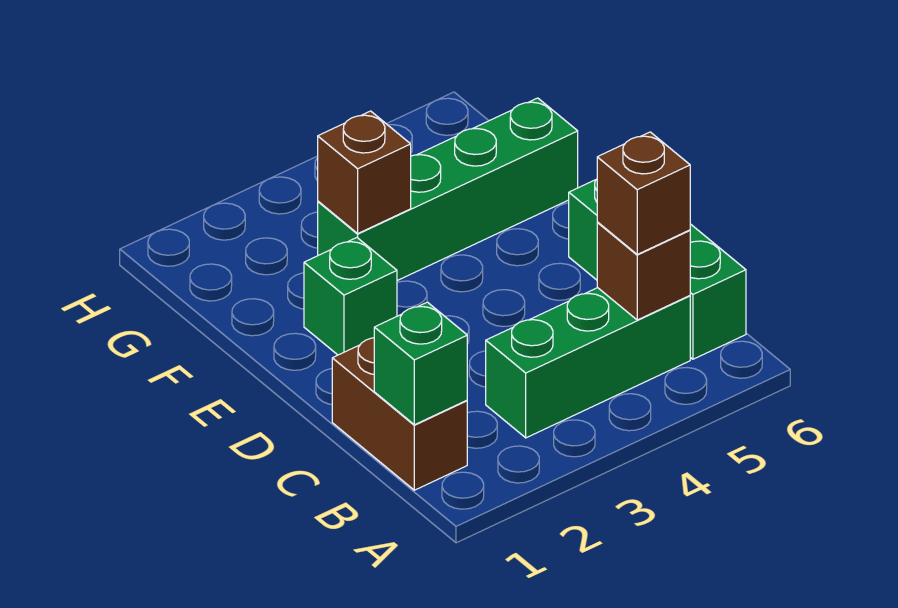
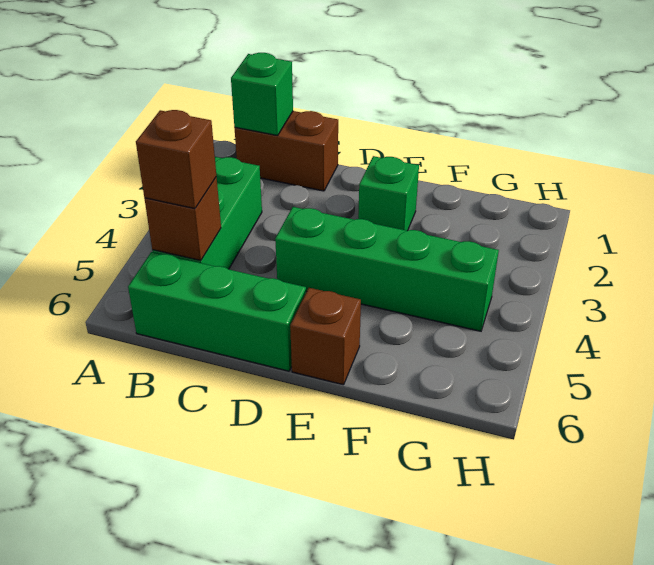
green brick F3:F6 level 1 -> green brick D4:G4 level 1
brown brick F3 level 2 -> brown brick E6 level 1

